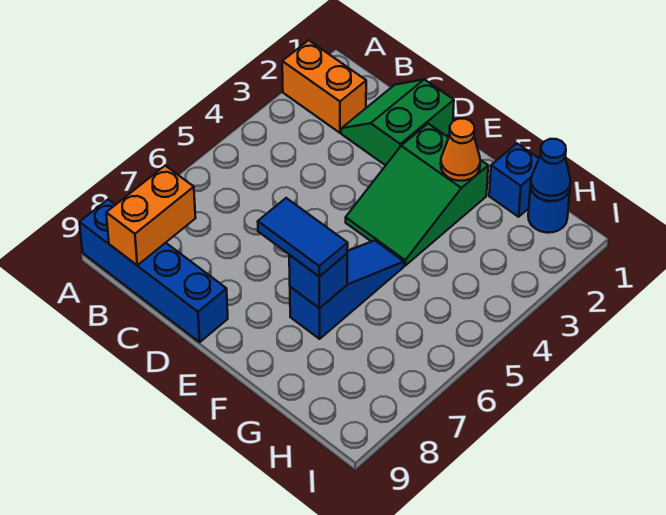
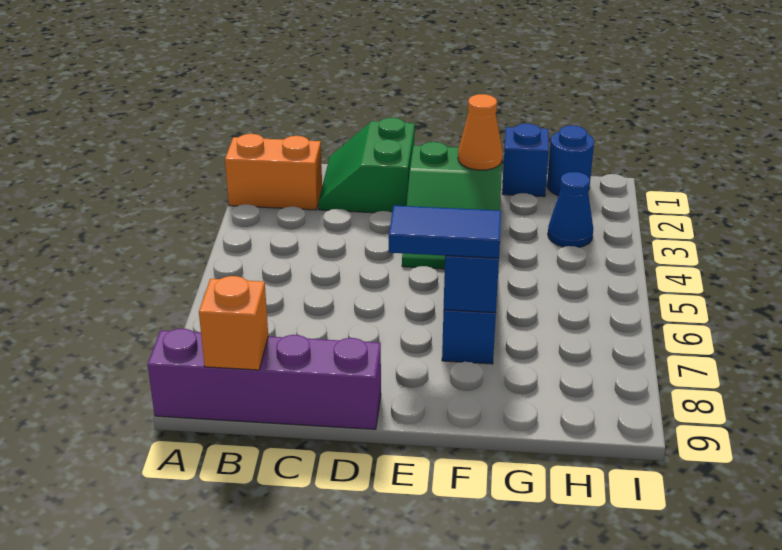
blue brick A9:D9 level 1 -> purple brick A9:D9 level 1
orange brick B8:B9 level 2 -> orange brick B9 level 2
blue cone H1 level 2 -> blue cone H3 level 1

